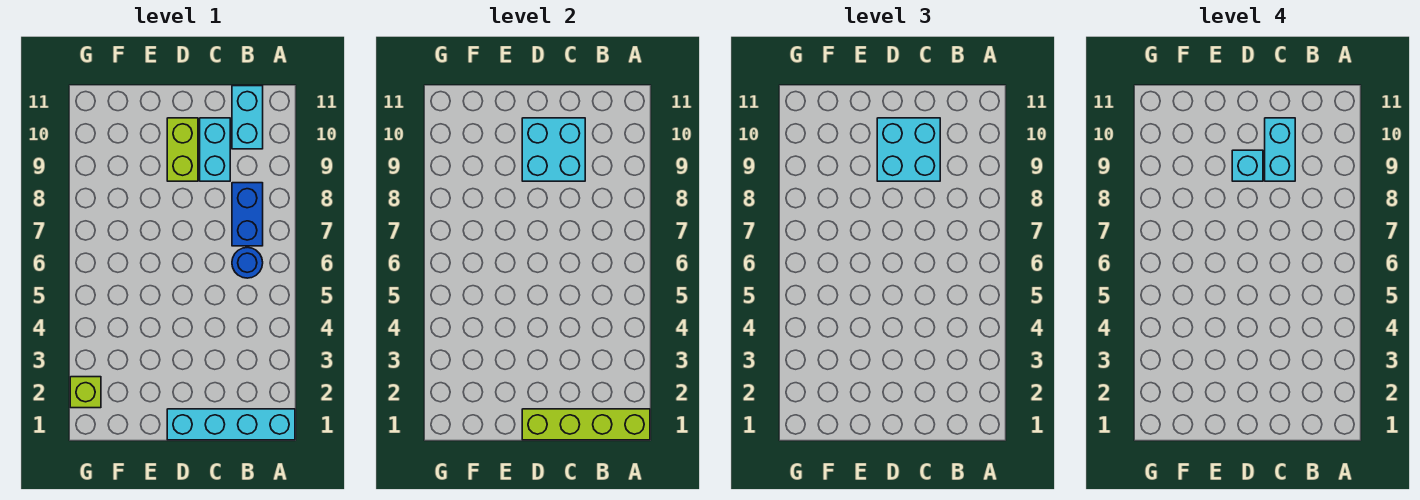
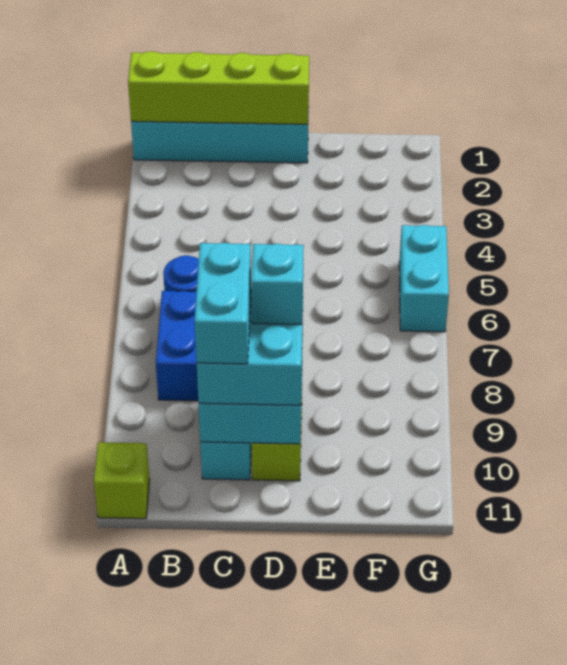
cyan brick B10:B11 level 1 -> cyan brick G5:G6 level 1
lime brick G2 level 1 -> lime brick A11 level 1

